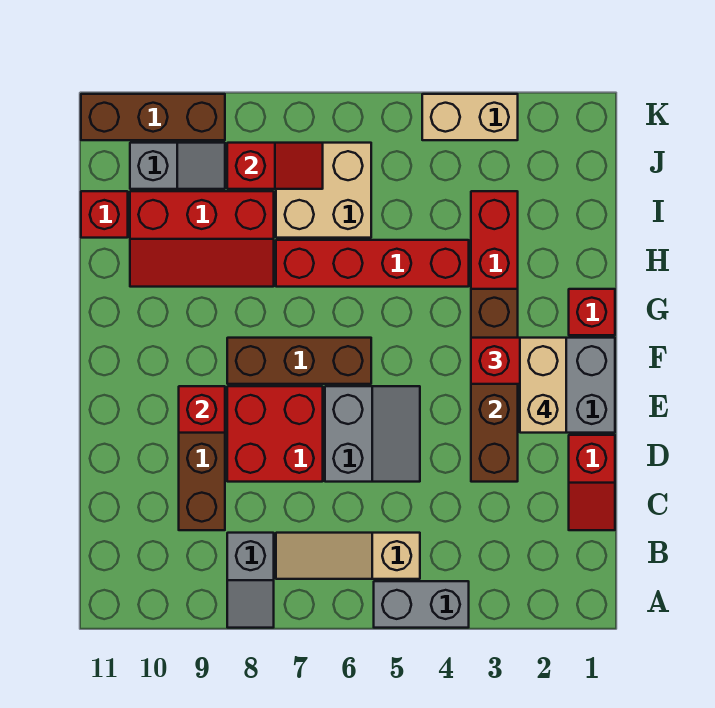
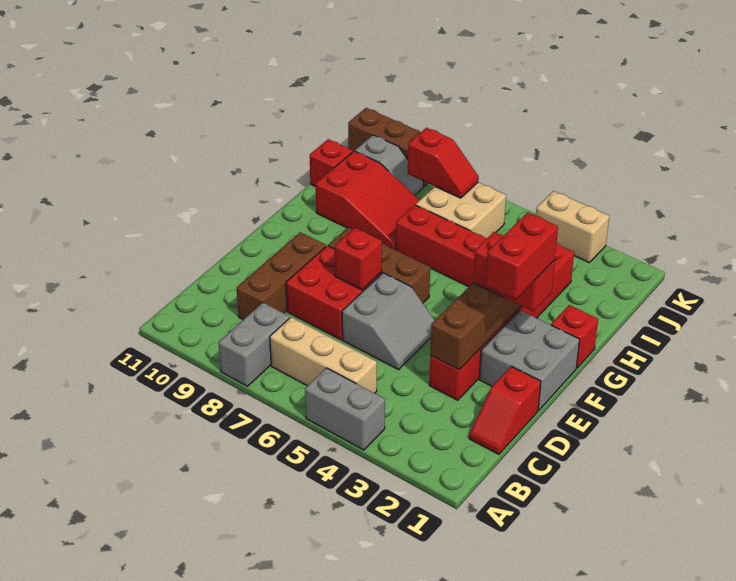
grey slope A8:B8 level 1 top B -> grey brick A8:B8 level 1
tan slope B5:B7 level 1 top 5 -> tan brick B5:B7 level 1
tan brick E2:F2 level 4 -> red brick E2:F2 level 4
red brick E9 level 2 -> red brick E7 level 2
red slope H8:I10 level 1 top I -> red slope H8:I10 level 1 top 10

